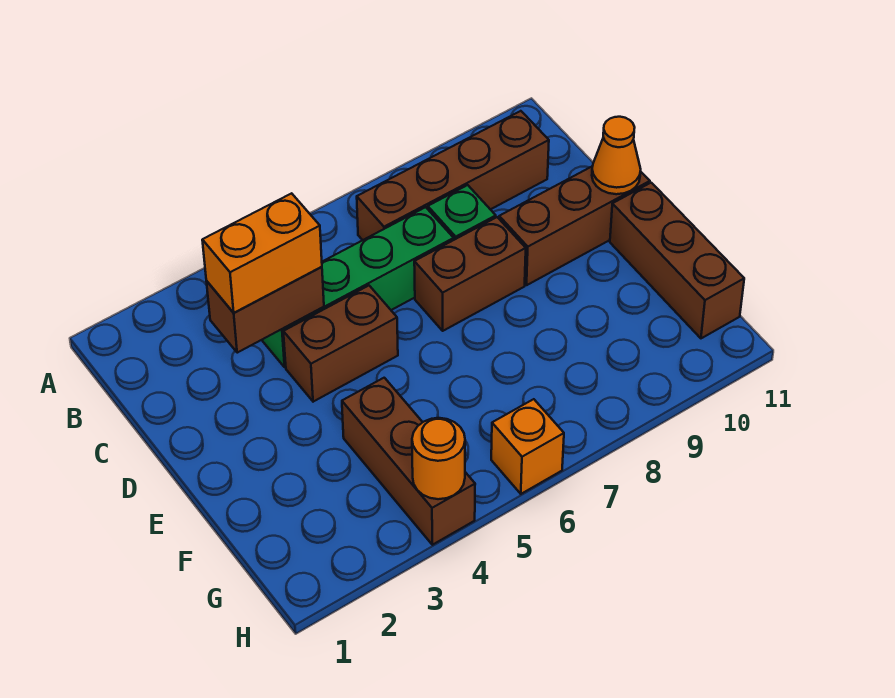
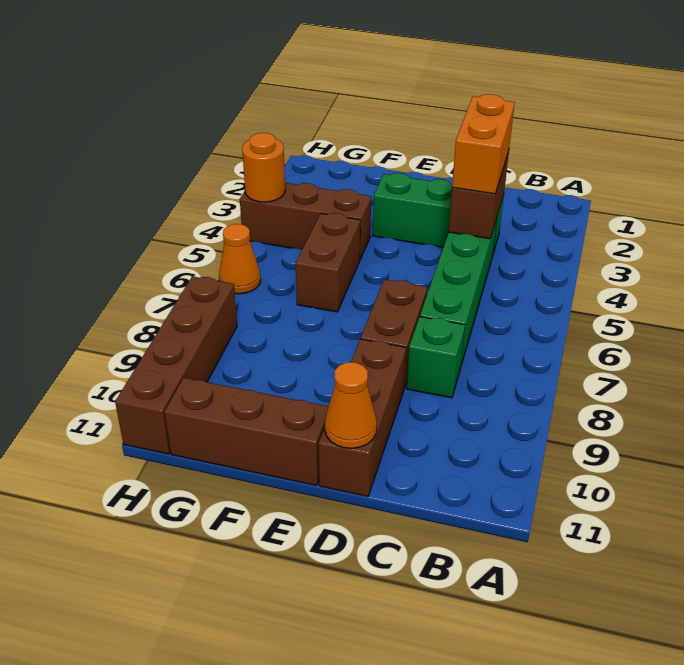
brown brick B7:B10 level 1 -> brown brick H8:H11 level 1
none -> green brick C3:E3 level 1
brown brick D4:D5 level 1 -> brown brick F5:F6 level 1
orange brick H6 level 1 -> orange cone H6 level 1

